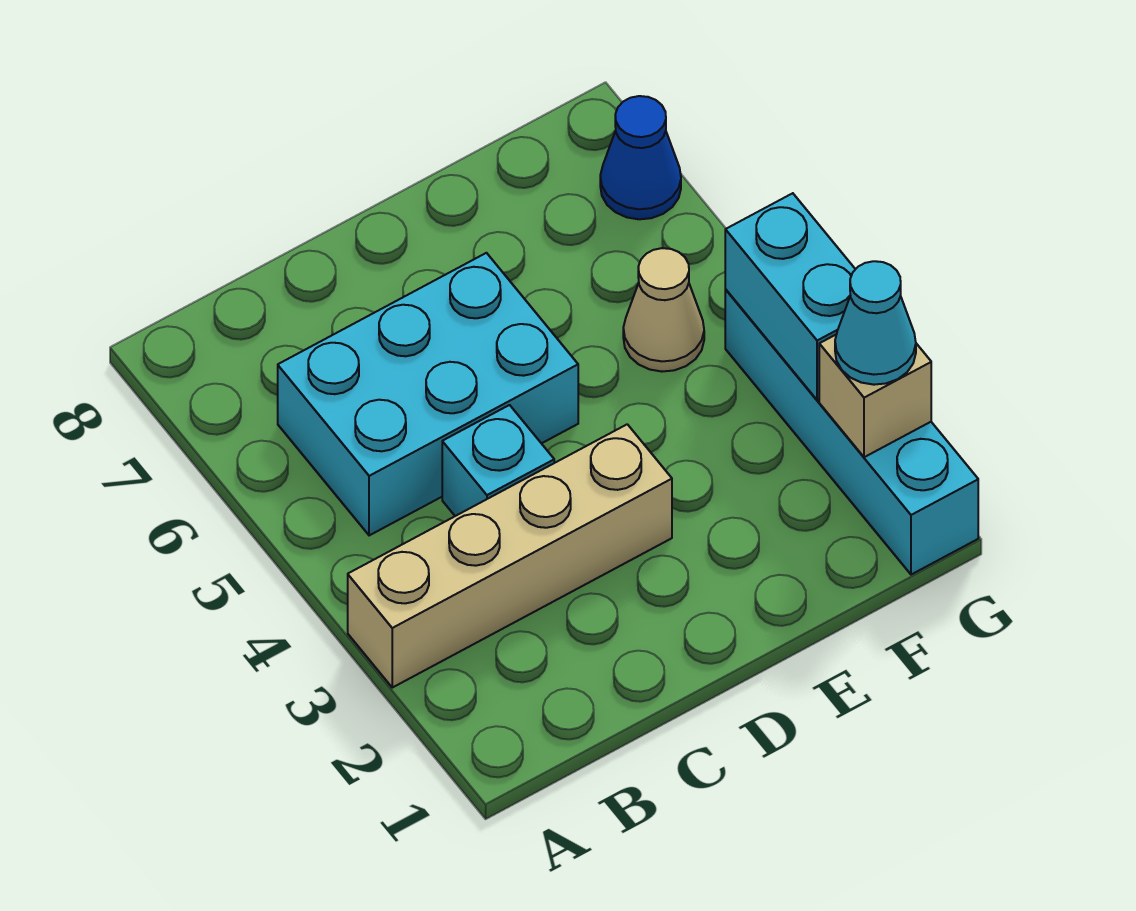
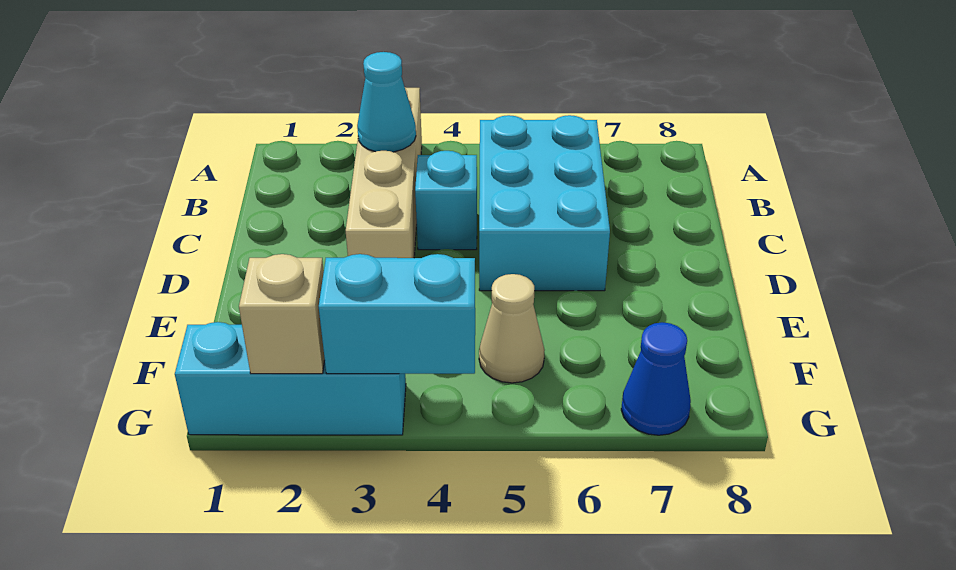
cyan brick G1:G4 level 1 -> cyan brick G1:G3 level 1
cyan cone G2 level 3 -> cyan cone B3 level 2

